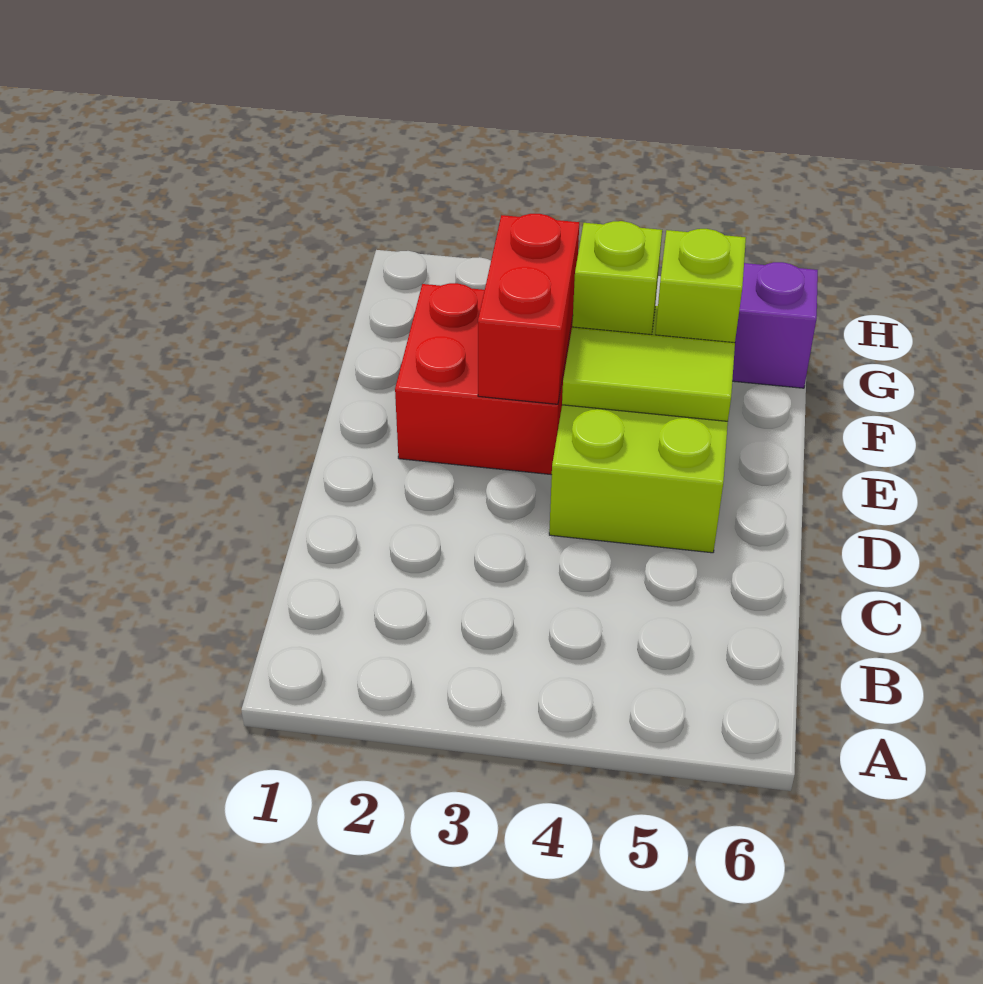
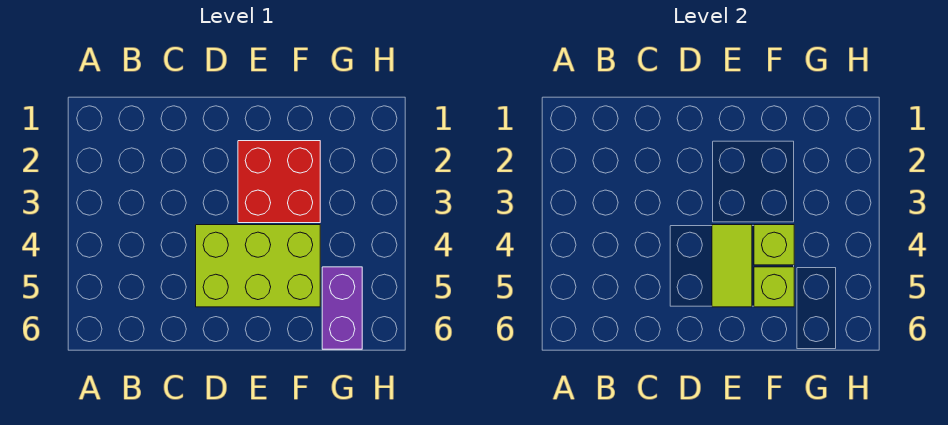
red brick E3:F3 level 2 -> none

